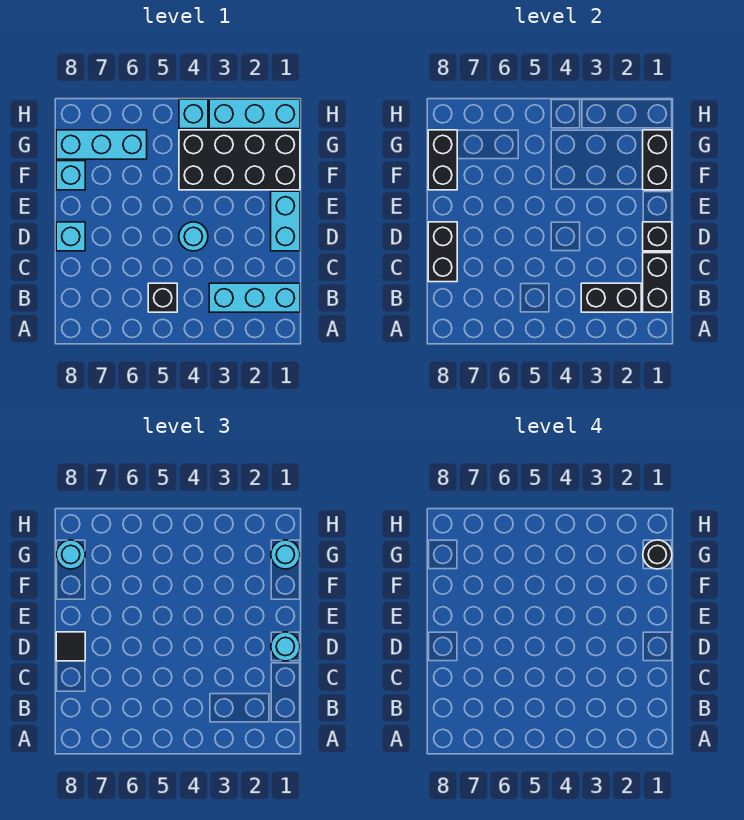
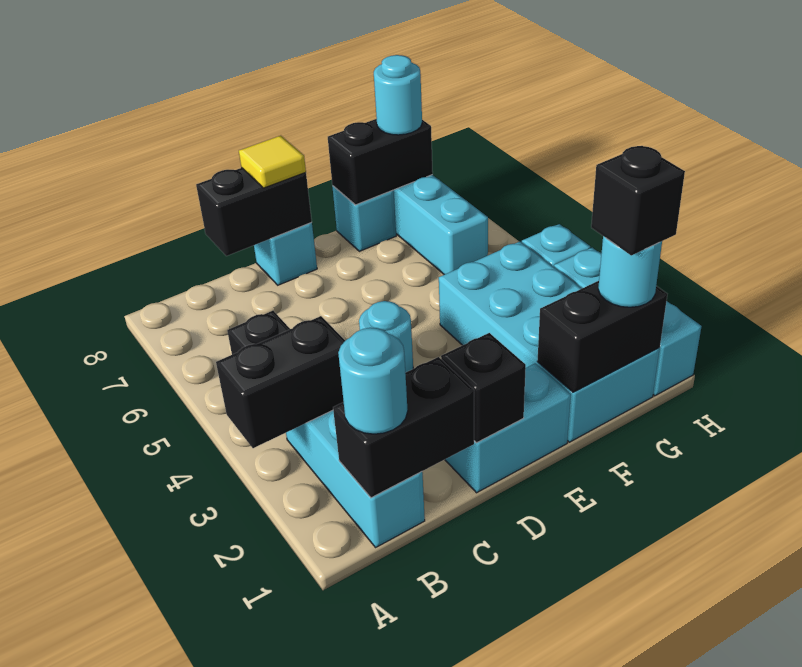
black brick B2:B3 level 2 -> black brick A3:B3 level 2
cyan round brick D1 level 3 -> cyan round brick B1 level 3
black tile D8 level 3 -> yellow tile D8 level 3
black brick F1:G4 level 1 -> cyan brick F1:G4 level 1
black round brick G1 level 4 -> black brick G1 level 4

